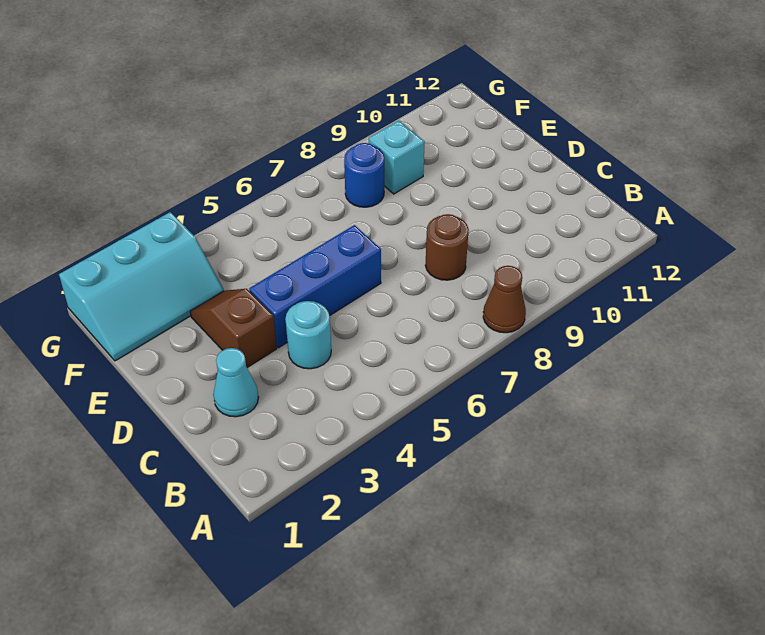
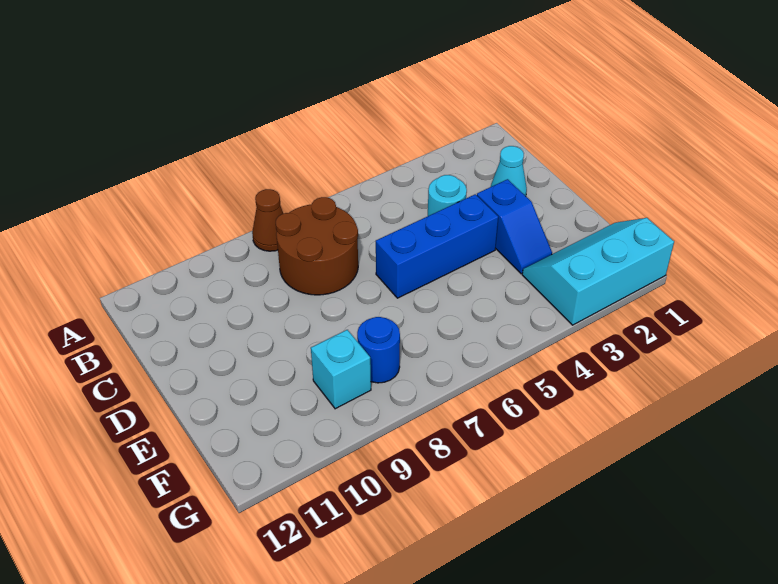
brown round brick C8 level 1 -> brown round brick B7:C8 level 1
brown slope D3:E3 level 1 top D -> blue slope D3:E3 level 1 top D

